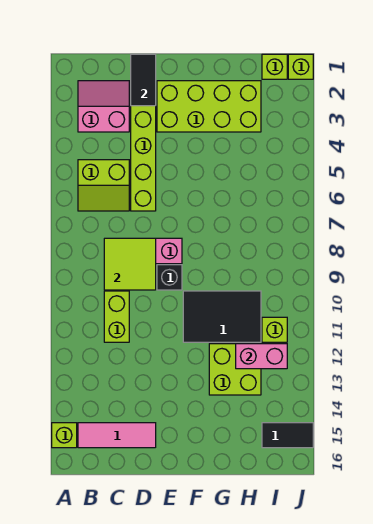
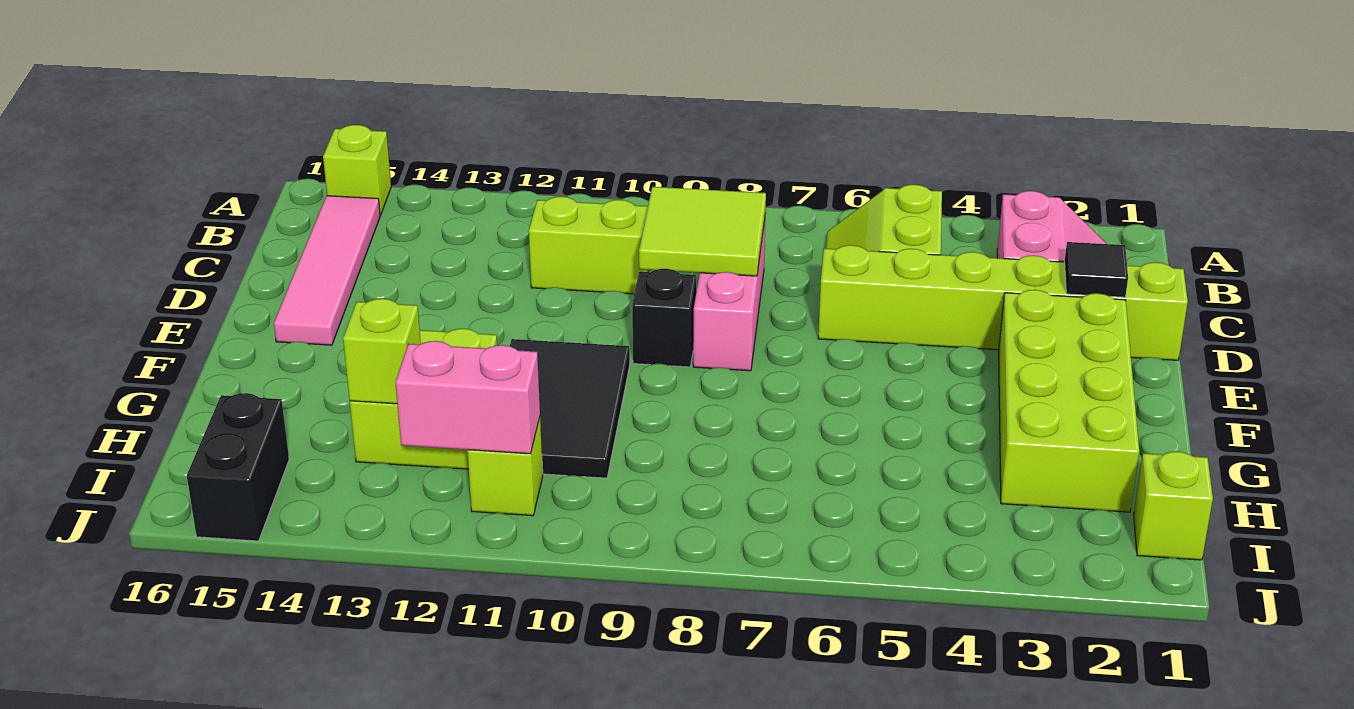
pink tile B15:D15 level 1 -> pink tile B15:E15 level 1
black tile D1:D2 level 2 -> black tile D2 level 2
pink brick H12:I12 level 2 -> pink brick I11:I12 level 2
black tile I15:J15 level 1 -> black brick I15:J15 level 1
lime brick J1 level 1 -> lime brick H13 level 2

